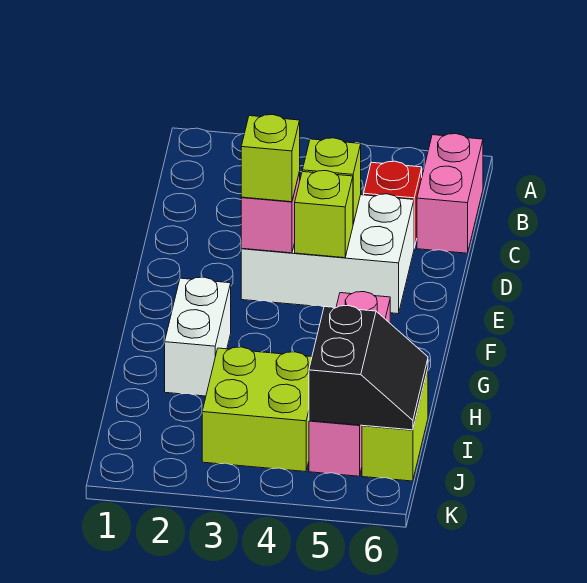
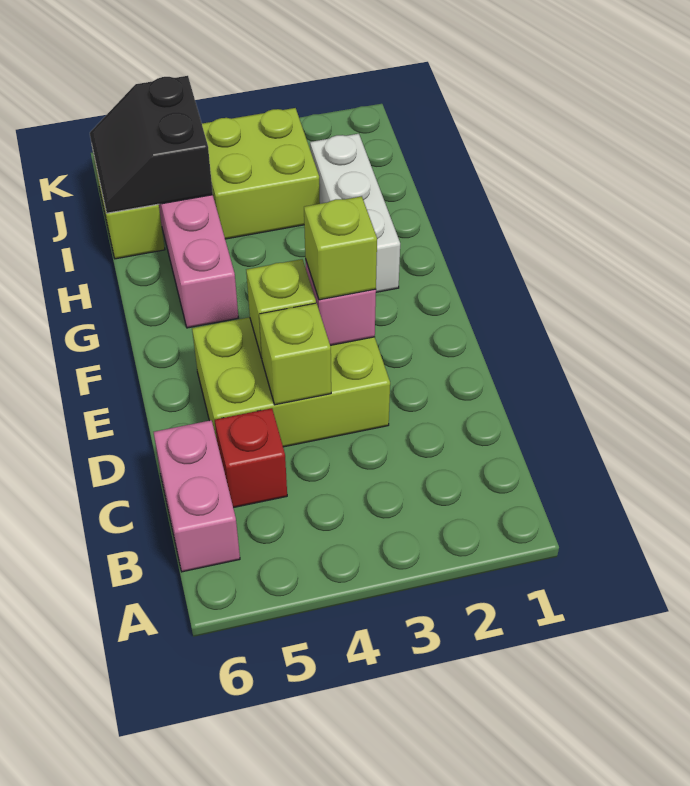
white brick D3:E5 level 1 -> lime brick D3:E5 level 1
white brick G2:H2 level 1 -> white brick G2:I2 level 1

